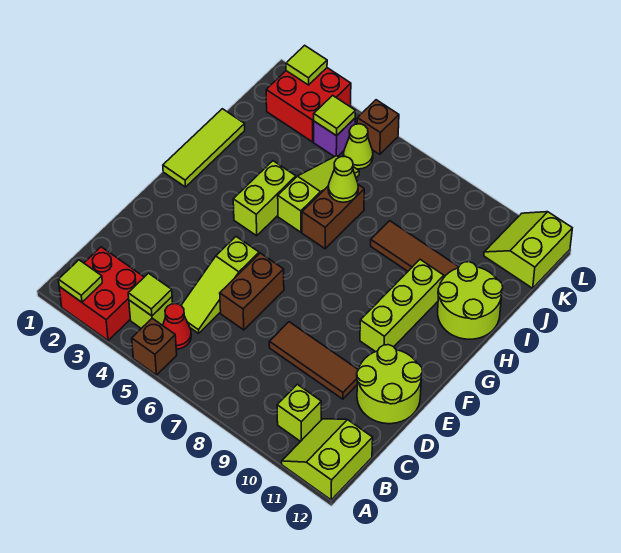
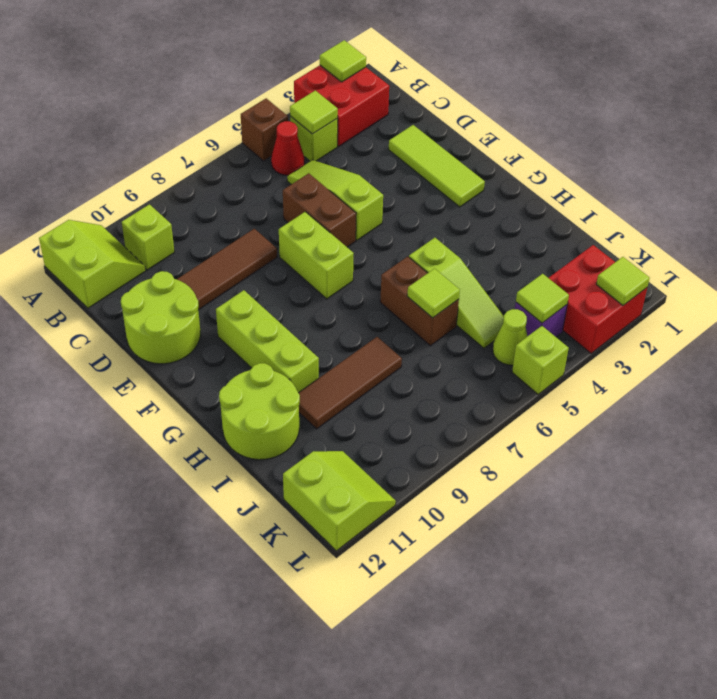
lime tile G1:I1 level 1 -> lime tile D2:F2 level 1
lime brick G4:H4 level 1 -> lime brick E7:F7 level 1
lime cone I6 level 2 -> lime tile I6 level 2
brown brick L5 level 1 -> lime brick L5 level 1

